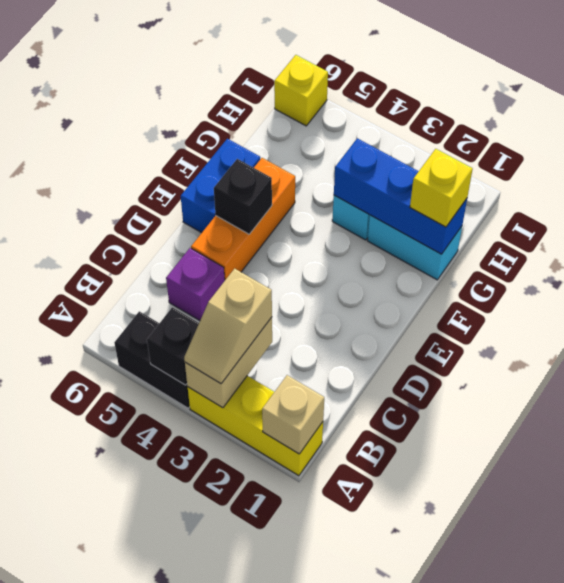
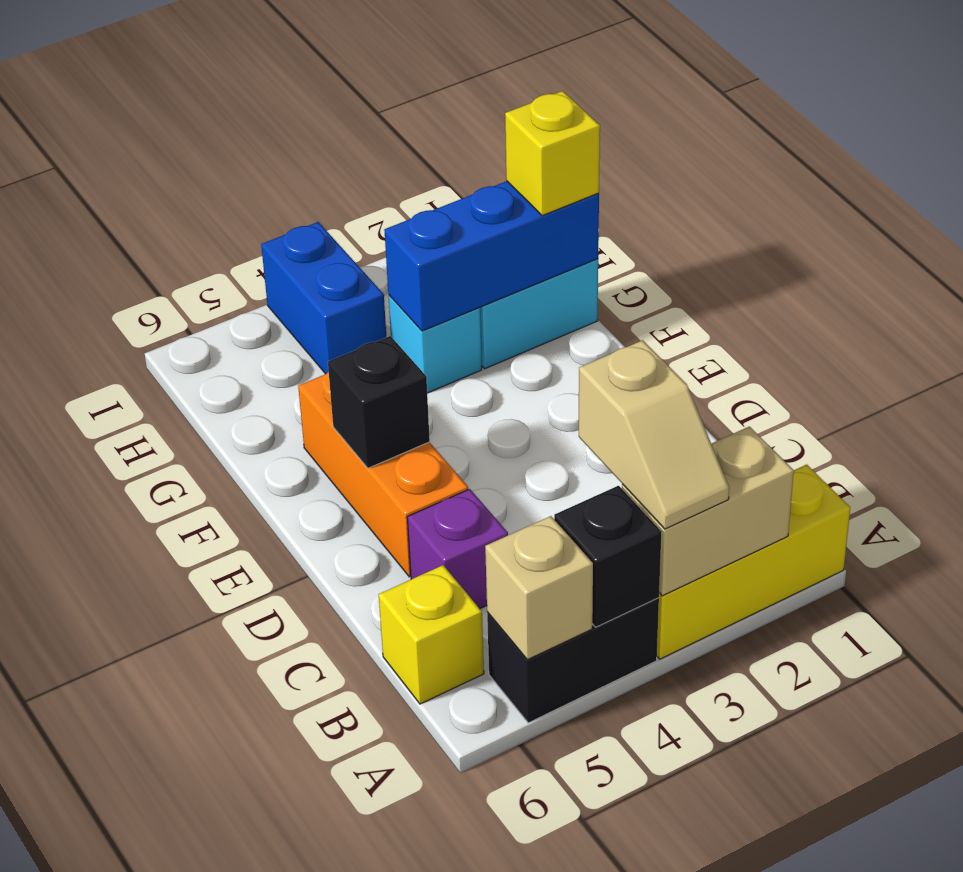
tan brick A1 level 2 -> tan brick A5 level 2
tan brick A3:B3 level 2 -> tan brick A2:A3 level 2
blue brick E6:F6 level 1 -> blue brick H4:I4 level 1
yellow brick I6 level 1 -> yellow brick B6 level 1

